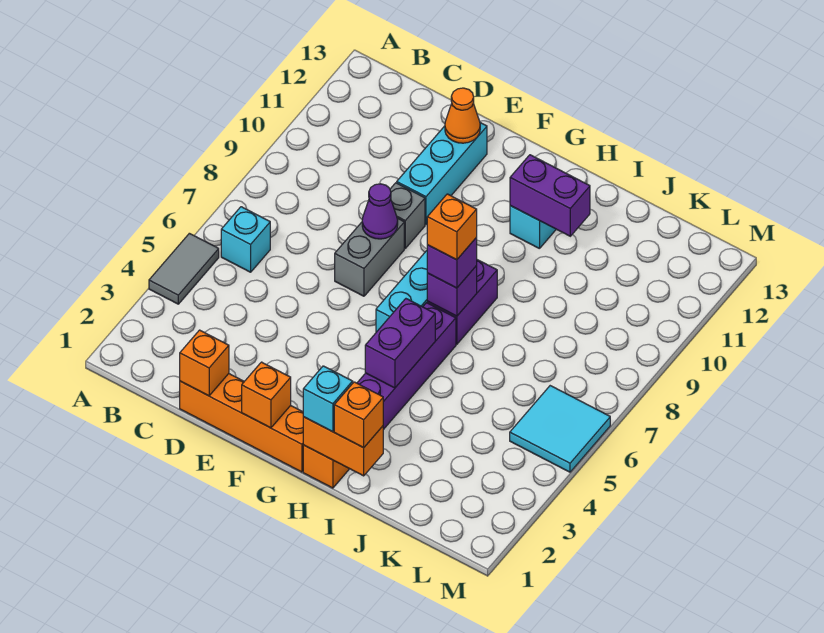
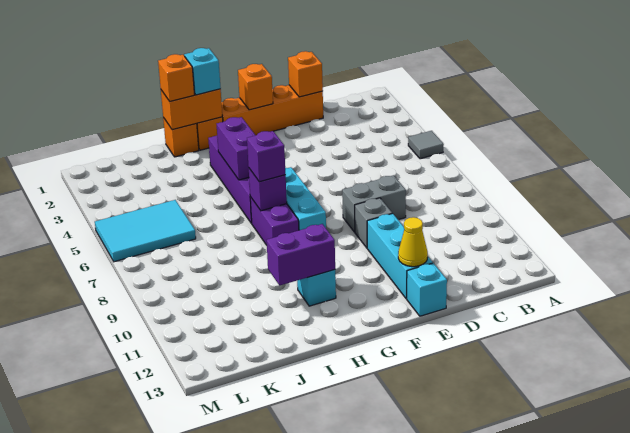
grey tile A4:A5 level 1 -> grey tile A5 level 1
cyan brick B6 level 1 -> cyan brick E13 level 1
grey brick E7:E8 level 1 -> grey brick D8:E8 level 1
purple cone E8 level 2 -> none
orange cone E12 level 2 -> yellow cone E12 level 2
orange brick H7 level 4 -> orange brick I1 level 1
cyan tile L5:M6 level 1 -> cyan tile K5:M6 level 1

